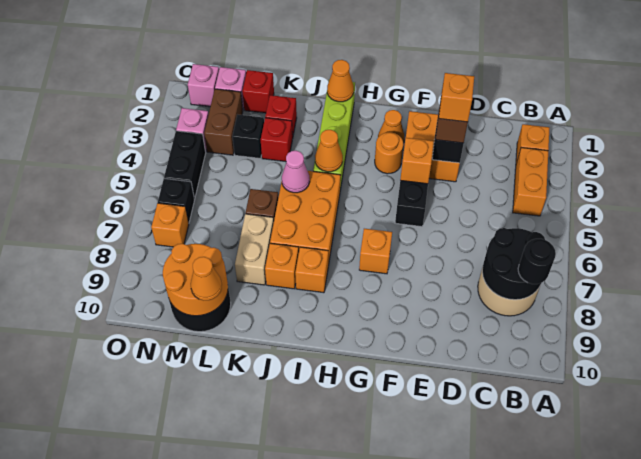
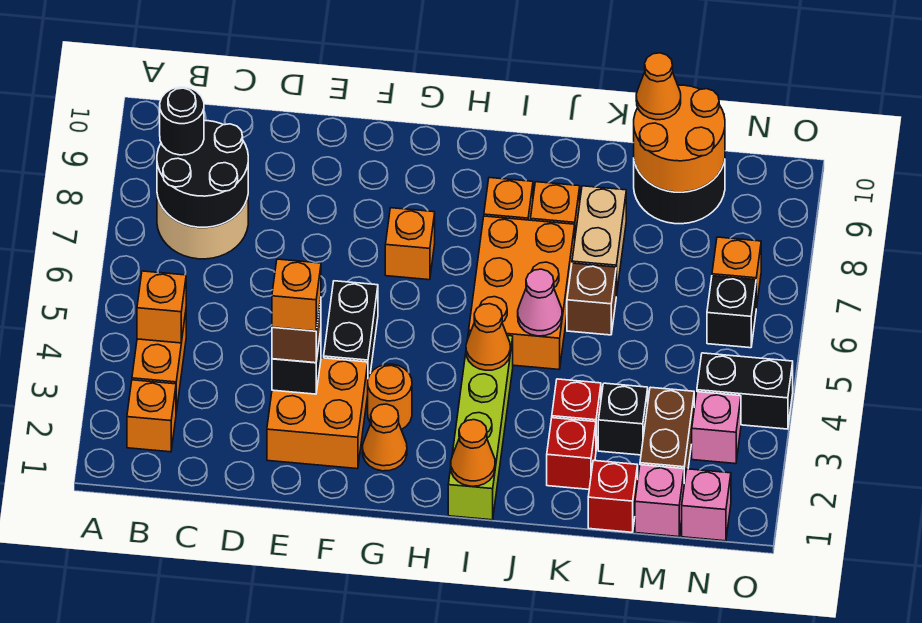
orange brick F4 level 2 -> orange brick B4 level 2
black brick N4:N5 level 1 -> black brick N4:O4 level 1

